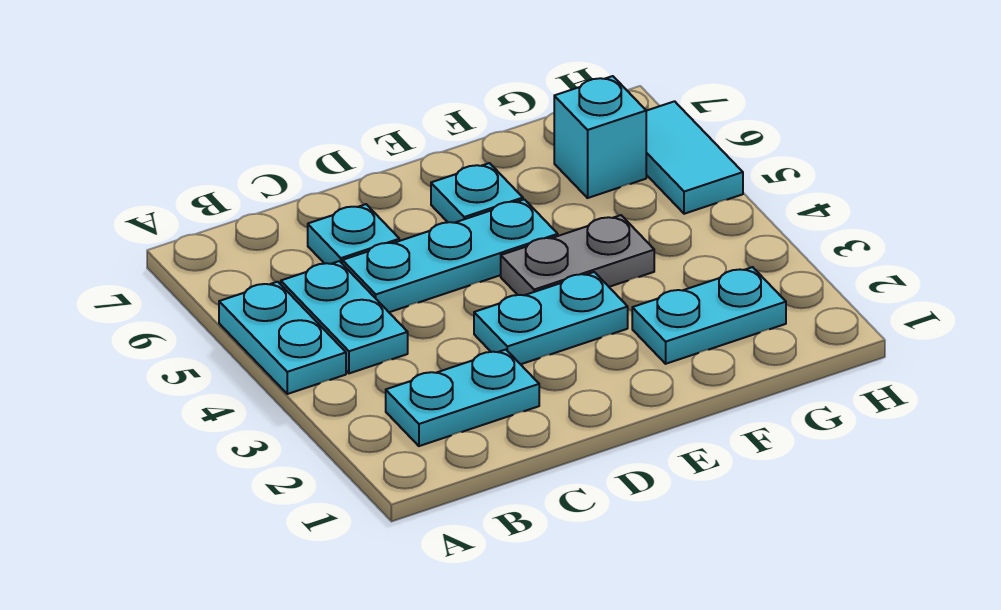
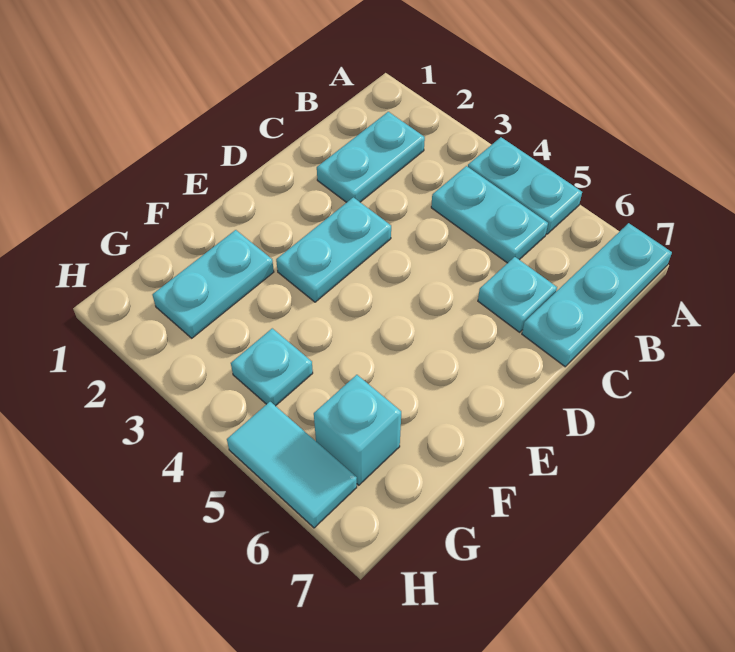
cyan plate C5:E5 level 1 -> cyan plate A7:C7 level 1
grey plate E4:F4 level 1 -> none
cyan plate E6 level 1 -> cyan plate G4 level 1

